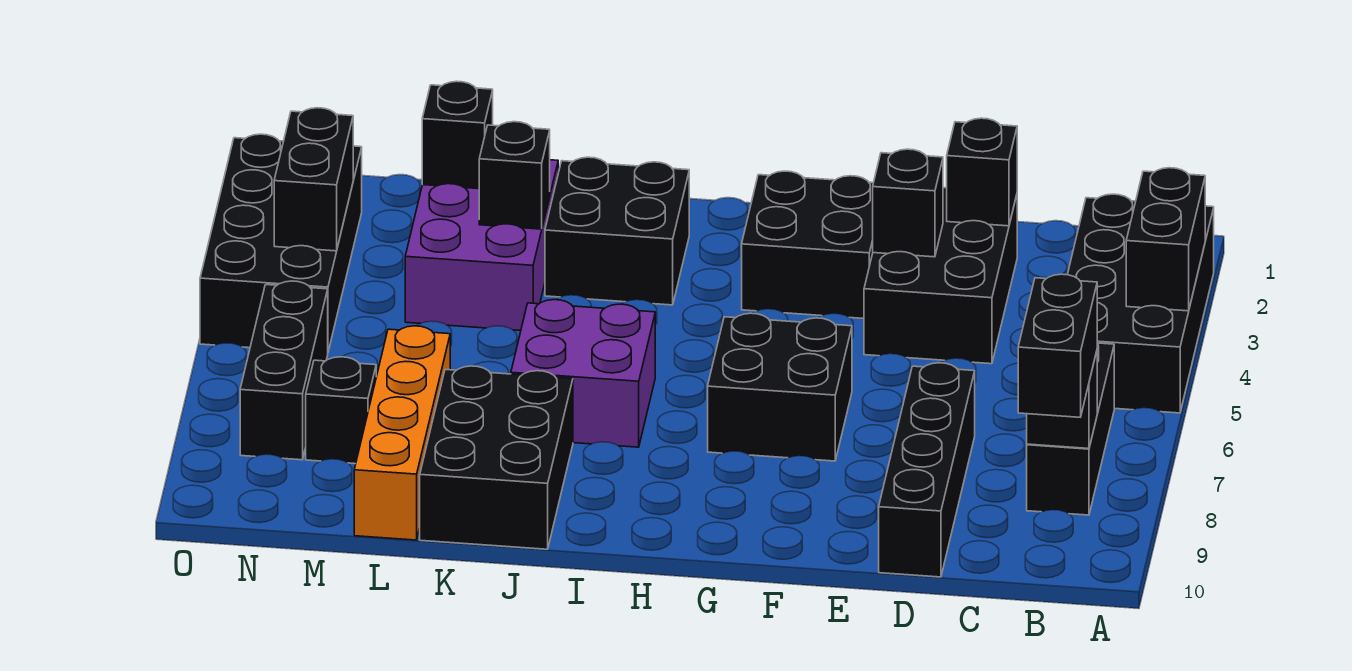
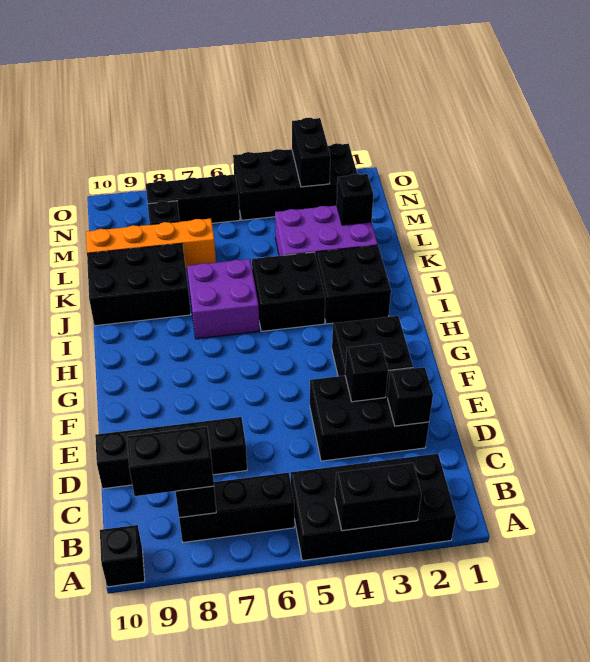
black brick F6:G7 level 1 -> black brick I4:J5 level 1
black brick K3 level 2 -> black brick A10 level 1
black brick N3:N4 level 2 -> black brick N3:O3 level 2

